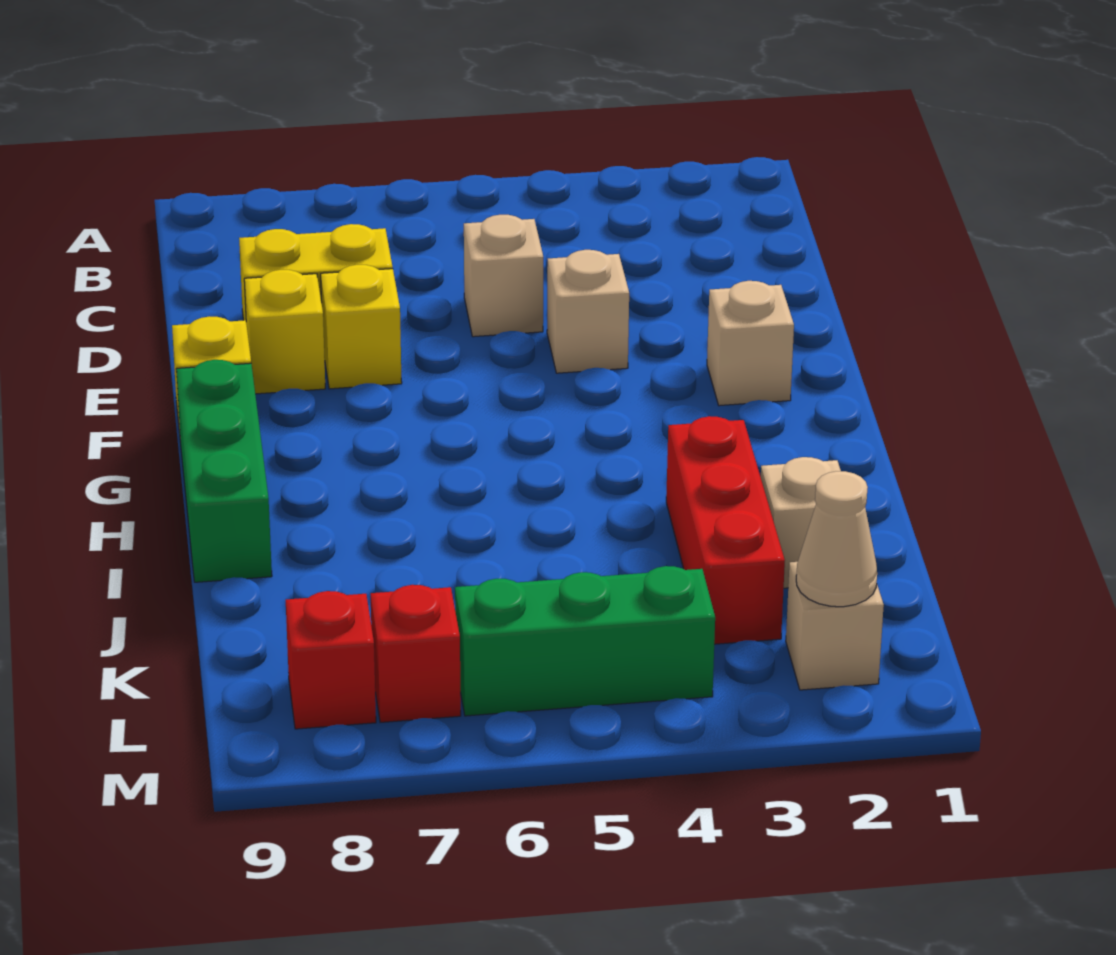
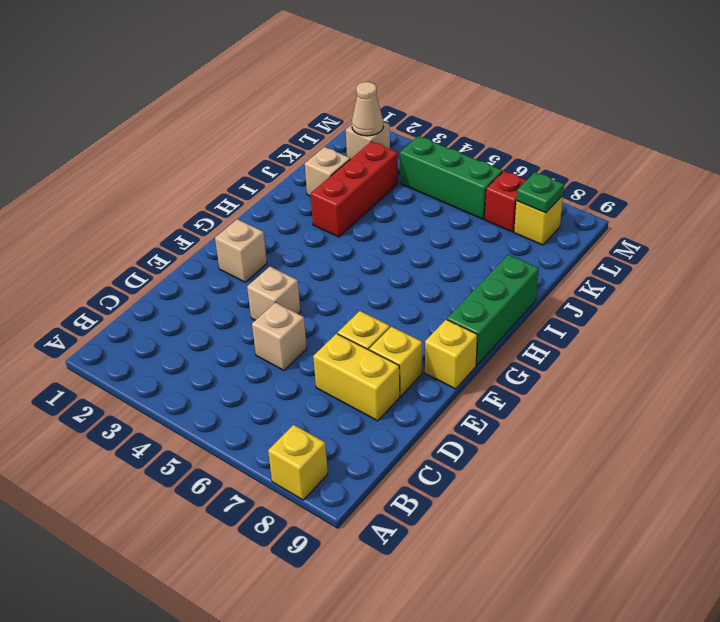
none -> yellow brick A8 level 1
red brick L8 level 1 -> yellow brick L8 level 1
none -> green plate L8 level 2

